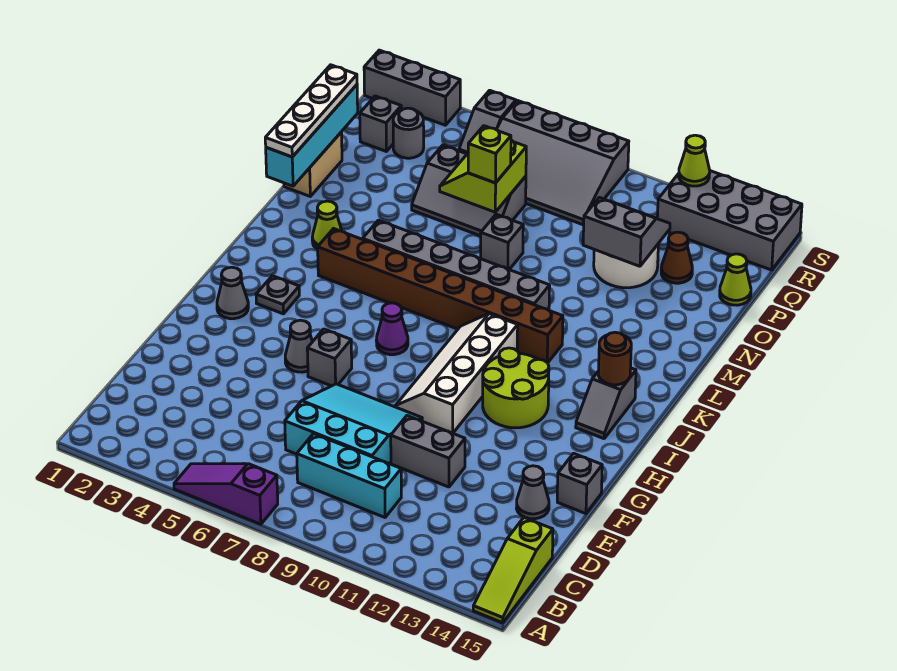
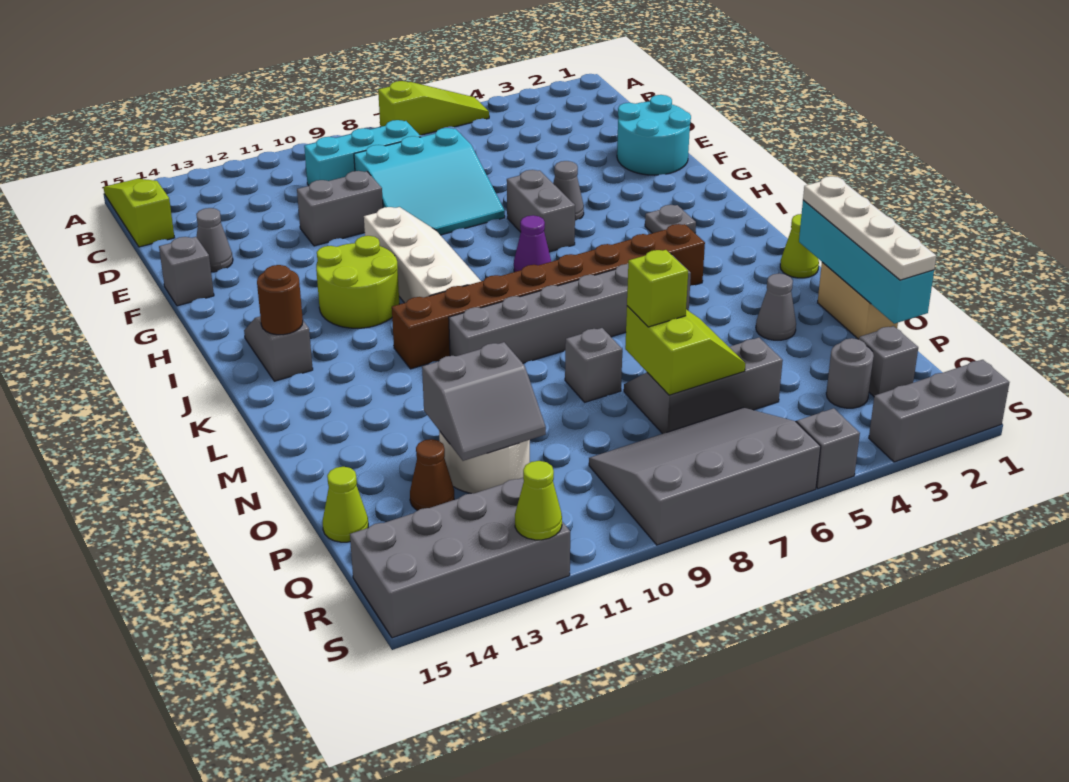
purple slope A5:A7 level 1 top 7 -> lime slope A5:A7 level 1 top 7
none -> cyan round brick E1:F2 level 1
grey brick G6 level 1 -> grey brick G6:H6 level 1
grey cone H2 level 1 -> grey cone N3 level 1
lime cone L3 level 1 -> lime cone L1 level 1

